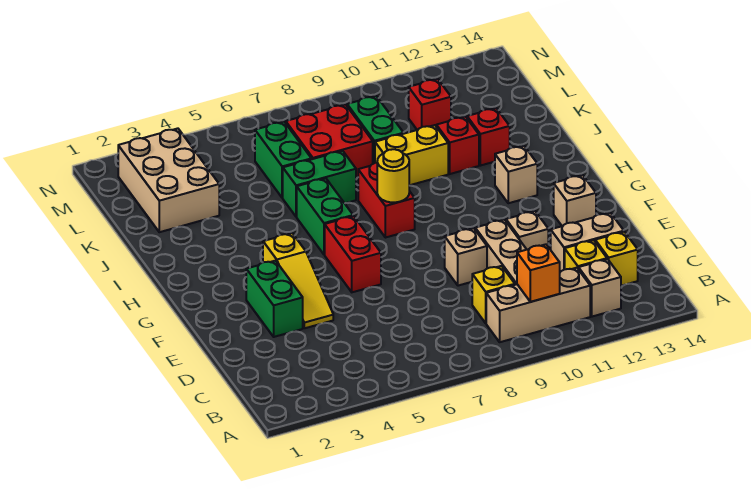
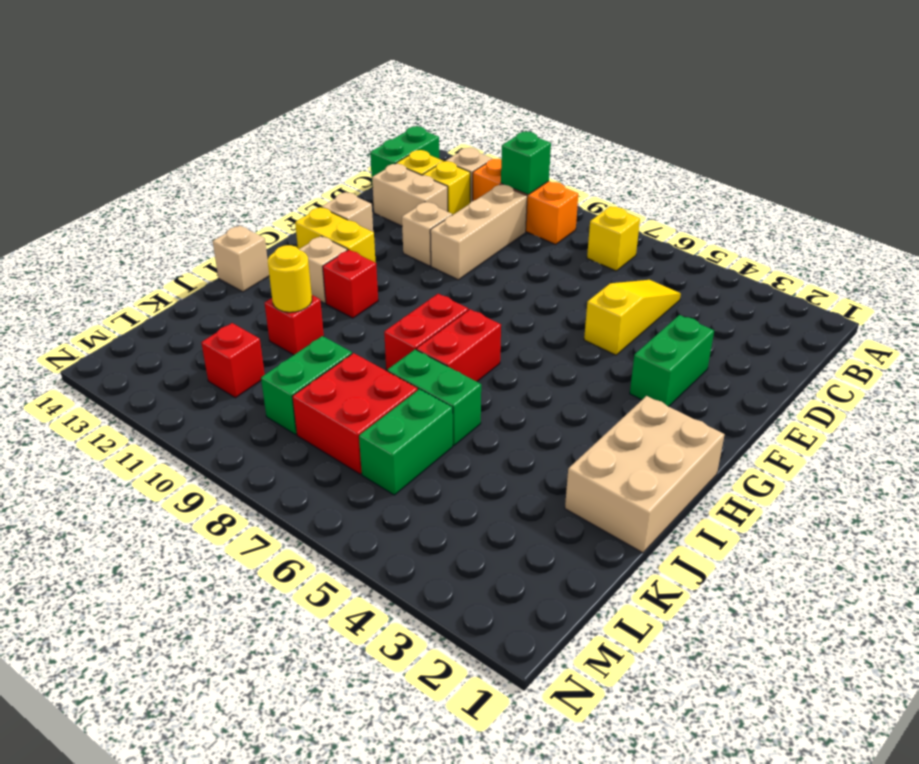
tan brick B9:B11 level 1 -> orange brick B9:B11 level 1
orange brick B10 level 2 -> green brick B10 level 2
yellow brick C9 level 1 -> yellow brick B7 level 1
yellow slope E4:G4 level 1 top G -> yellow slope C5:E5 level 1 top E
tan brick E9 level 1 -> tan brick I14 level 1
red brick F6:G6 level 1 -> red brick H7:I7 level 1
green brick H6:I6 level 1 -> green brick B14:C14 level 1
yellow round brick H8 level 2 -> yellow round brick J11 level 2
yellow brick J9:J10 level 1 -> yellow brick G12:G13 level 1
red brick J12 level 1 -> red brick H11 level 1
tan brick K2:M3 level 1 -> tan brick H1:J2 level 1

